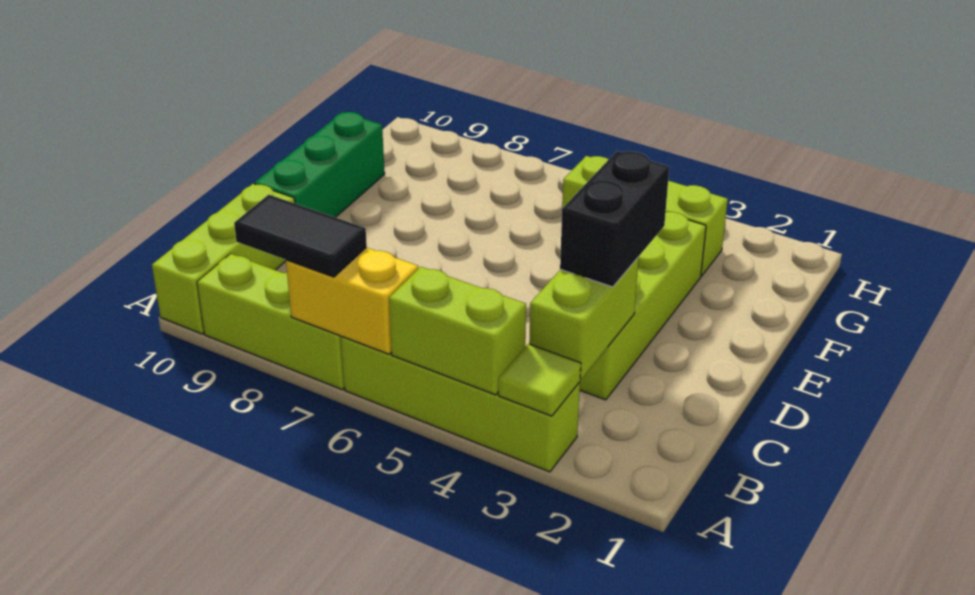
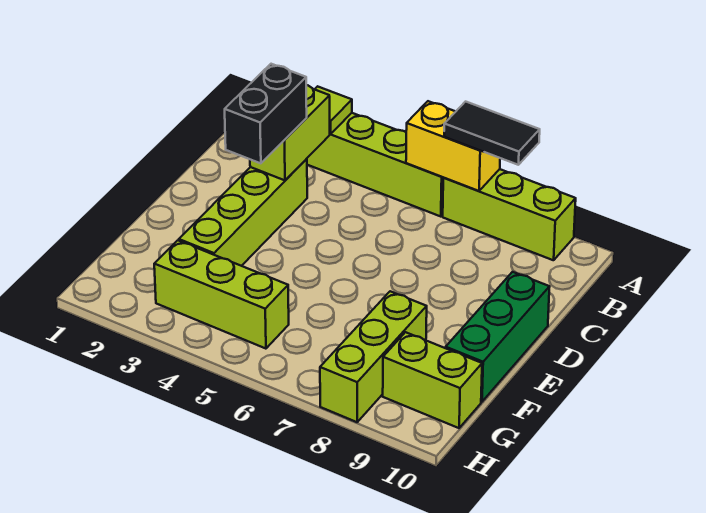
lime brick A4:A5 level 2 -> lime brick G9:G10 level 1
lime brick A10:C10 level 1 -> lime brick F8:H8 level 1

